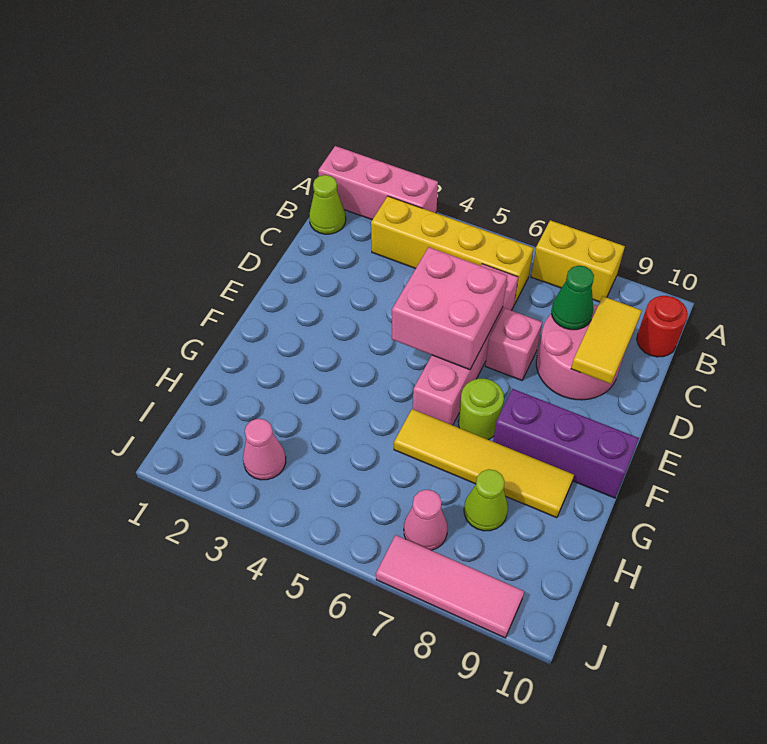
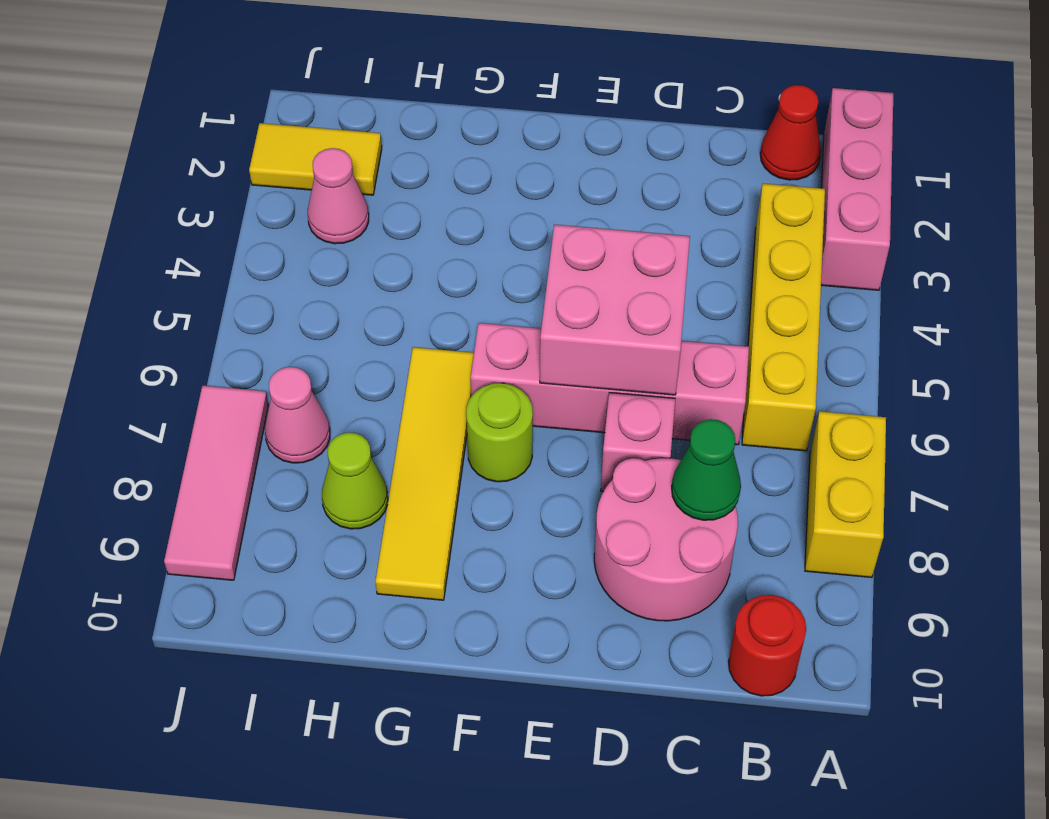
lime cone B1 level 1 -> red cone B1 level 1
yellow tile C9:D9 level 2 -> yellow tile I2:J2 level 1
purple brick F8:F10 level 1 -> none

